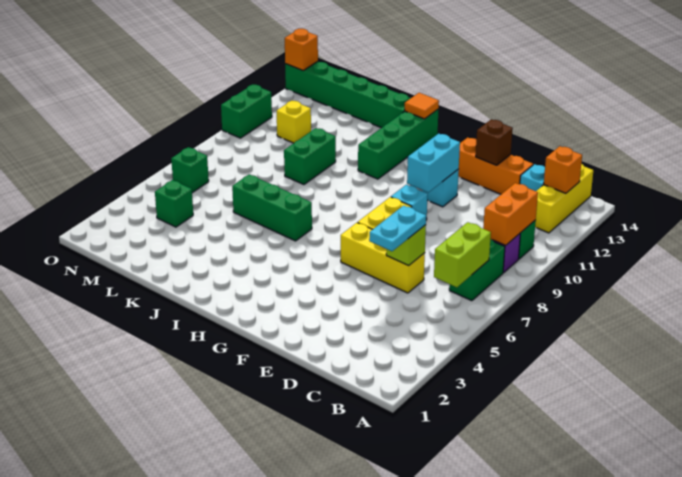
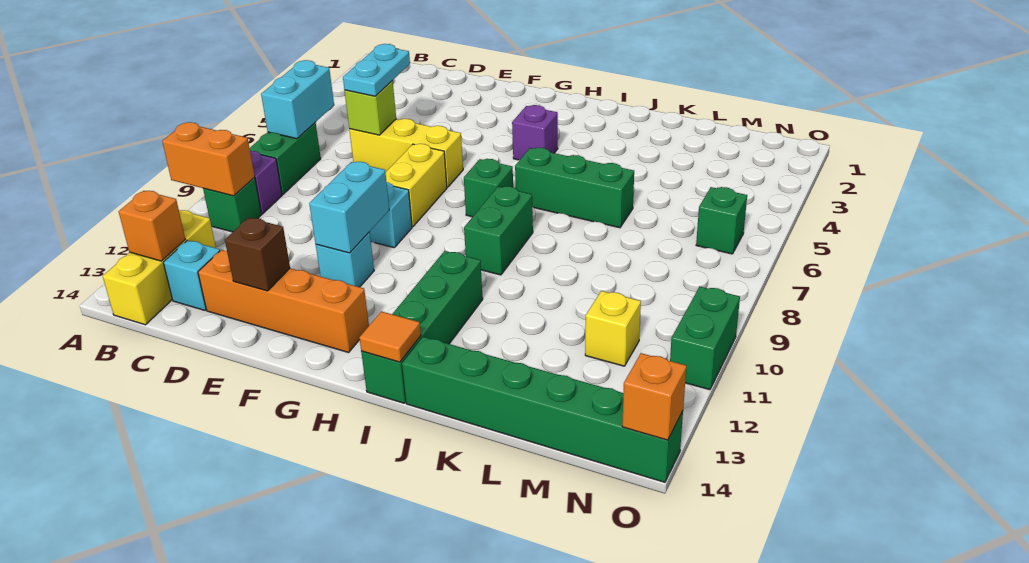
lime brick B6:B7 level 2 -> cyan brick B6:B7 level 2
orange brick B9:B10 level 2 -> orange brick A10:B10 level 2
orange brick D13:F13 level 1 -> orange brick D13:G13 level 1
none -> purple brick H4 level 1
green brick K9:K10 level 1 -> green brick I8:I9 level 1
green brick M4 level 1 -> green brick H7 level 1

